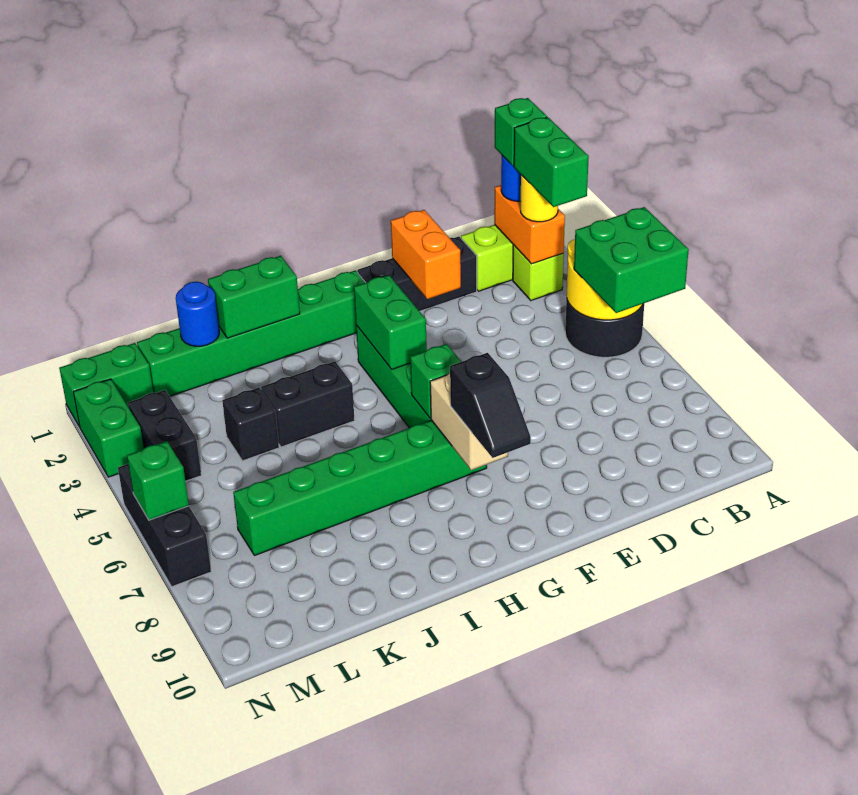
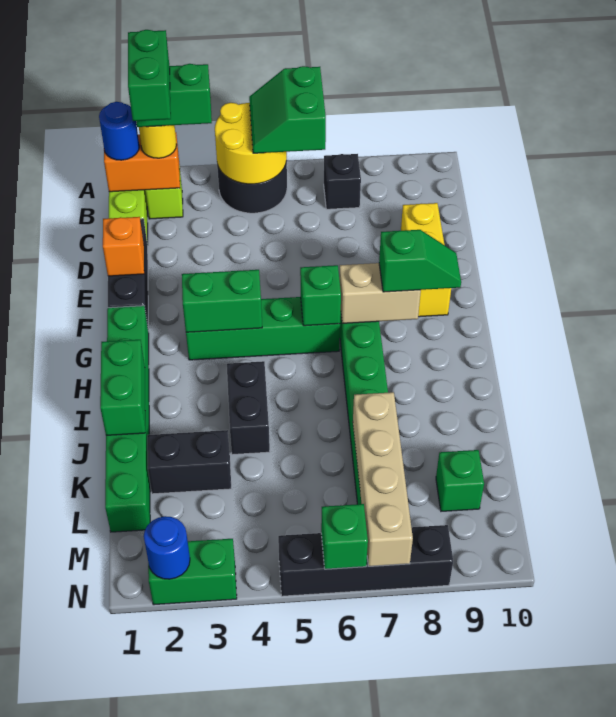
green brick A5:B6 level 3 -> green slope A5:B6 level 3 top 6
green brick B1 level 4 -> green brick L9 level 1
none -> yellow brick D9:F9 level 1
orange brick E1:E2 level 2 -> orange brick E1 level 2
black slope G8:G9 level 3 top 8 -> green slope G8:G9 level 3 top 8
blue round brick K1 level 2 -> blue round brick N2 level 2
black brick K4 level 1 -> black brick B7 level 1
none -> tan brick K7:N7 level 2
green brick M1:N1 level 1 -> green brick B2:C2 level 5
black brick M3:M4 level 1 -> black brick K2:K3 level 1
black brick N5:N7 level 1 -> black brick N5:N8 level 1

